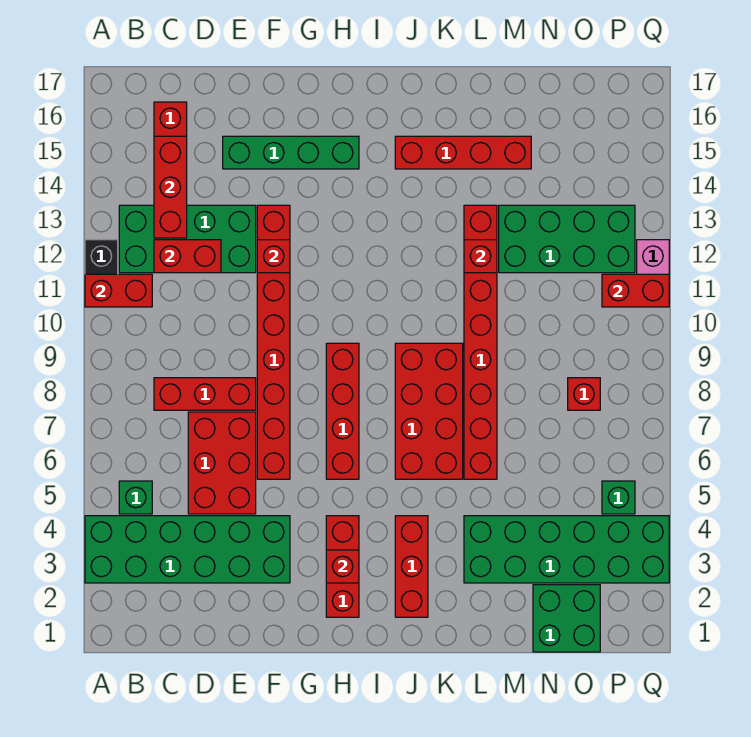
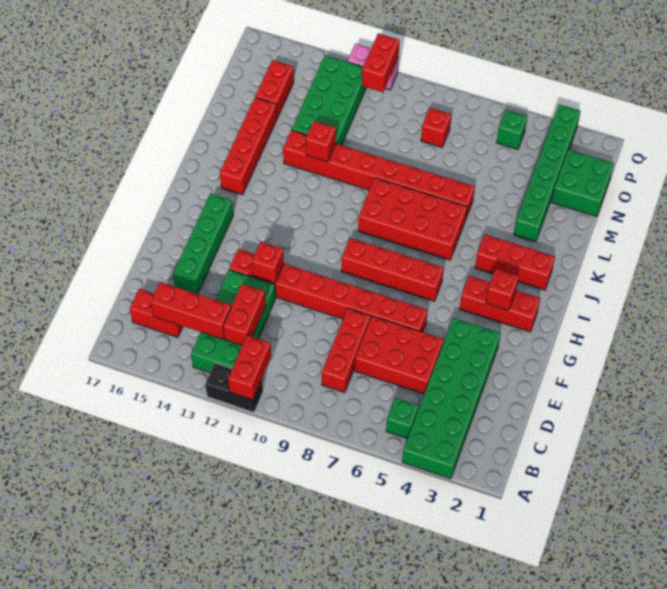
green brick L3:Q4 level 1 -> green brick L3:Q3 level 1
none -> red brick N15:O15 level 1

